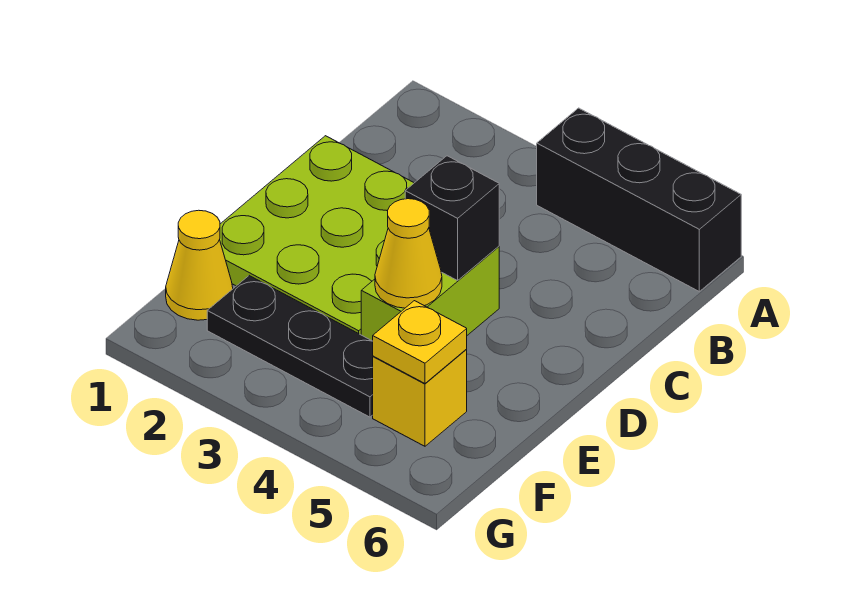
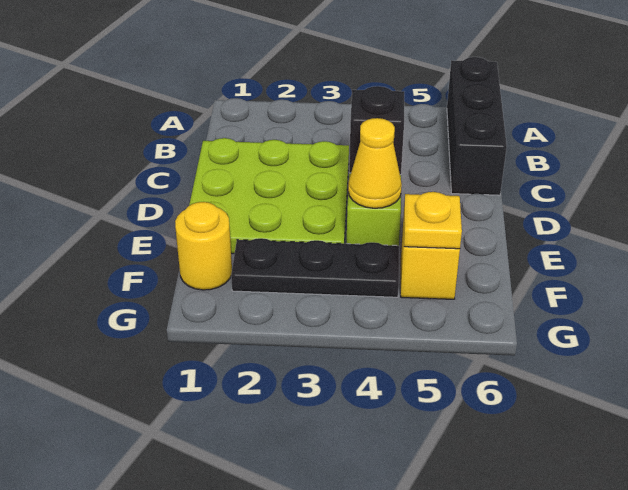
black brick A4:A6 level 1 -> black brick A6:C6 level 1
yellow cone F1 level 1 -> yellow round brick F1 level 1

